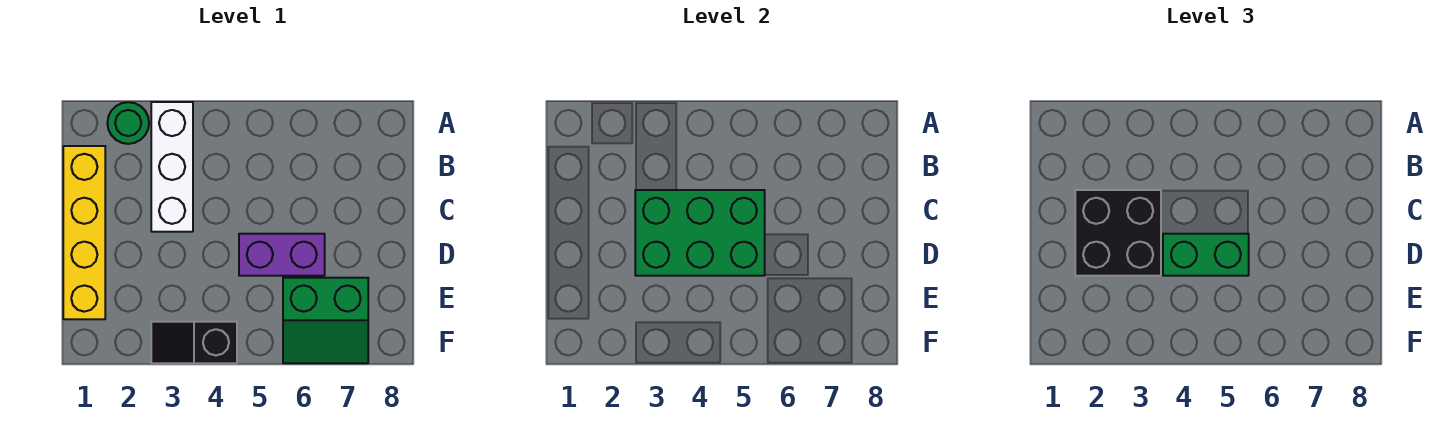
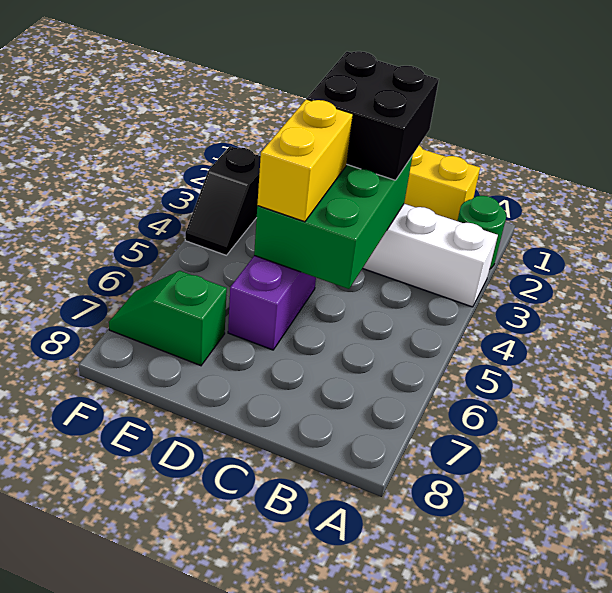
green brick D4:D5 level 3 -> yellow brick D4:D5 level 3
green slope E6:F7 level 1 top E -> green slope E7:F7 level 1 top E
black slope F3:F4 level 1 top 4 -> black slope F3:F4 level 1 top 3

